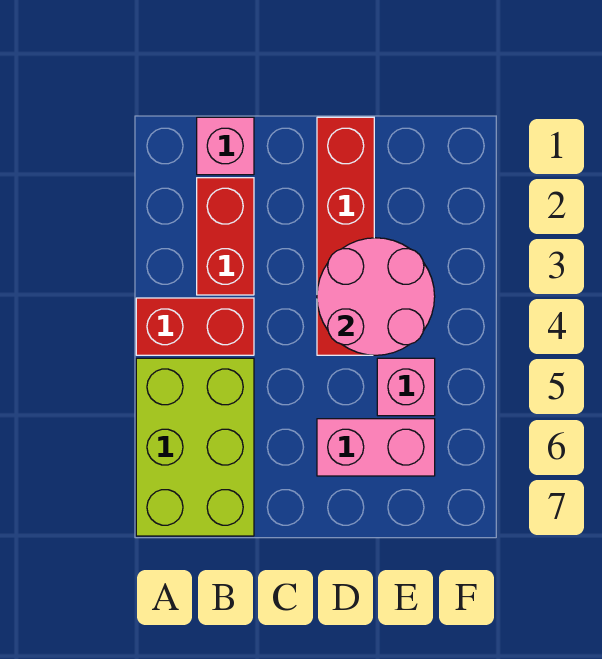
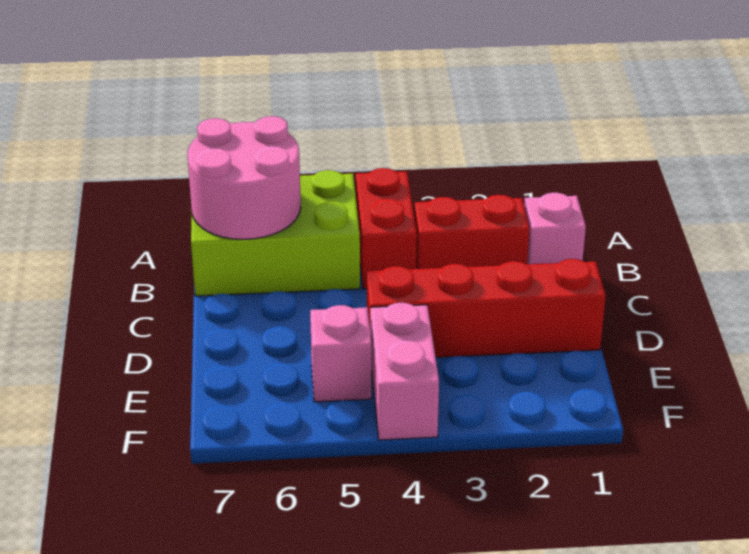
pink round brick D3:E4 level 2 -> pink round brick A6:B7 level 2
pink brick D6:E6 level 1 -> pink brick E4:F4 level 1

